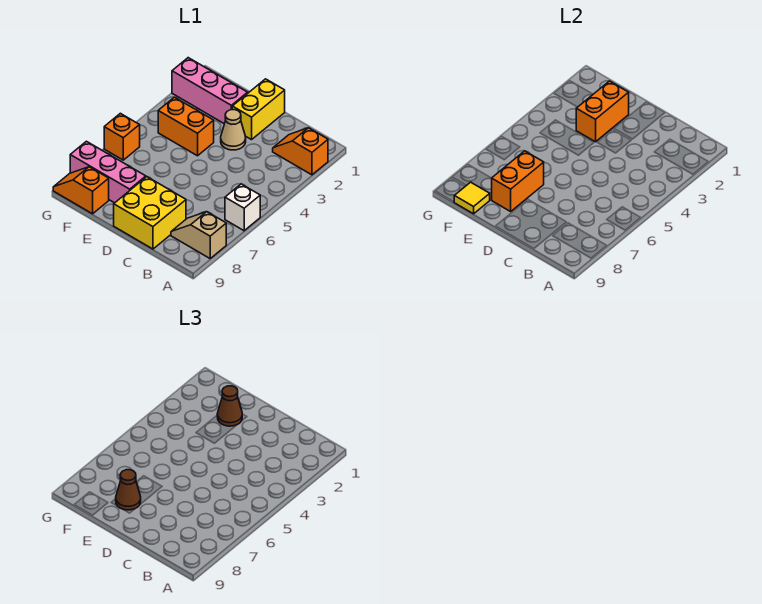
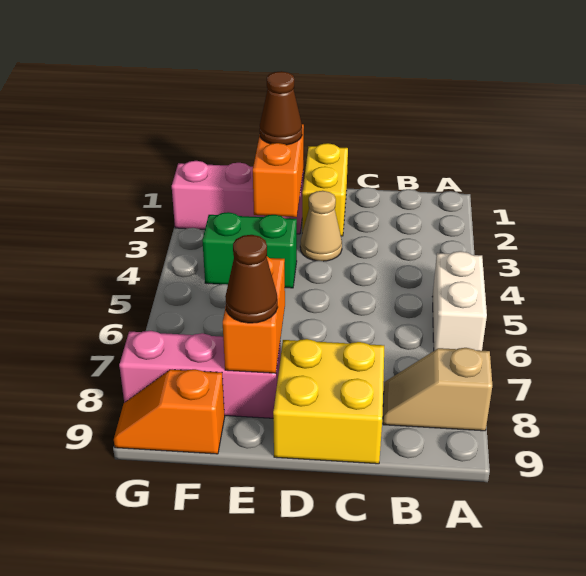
orange slope A2:B2 level 1 top A -> none
white brick A6 level 1 -> white brick A5:A6 level 1
orange brick E4:F4 level 1 -> green brick E4:F4 level 1
yellow tile F9 level 2 -> none
orange brick G6 level 1 -> none

